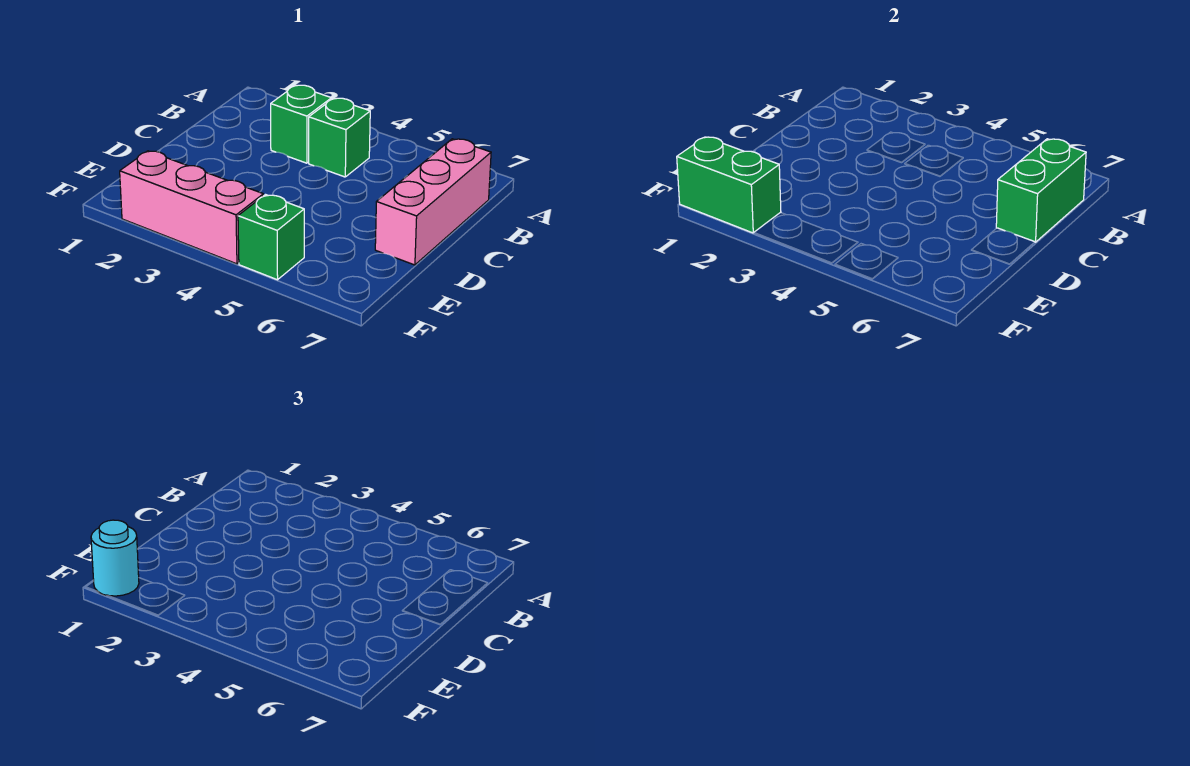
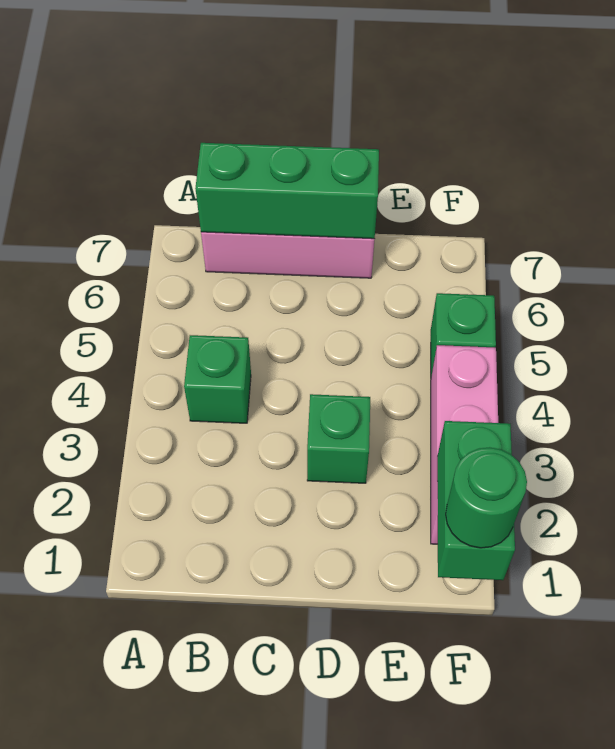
green brick B3 level 1 -> green brick D3 level 1
green brick B7:C7 level 2 -> green brick B7:D7 level 2
cyan round brick F1 level 3 -> green round brick F1 level 3

